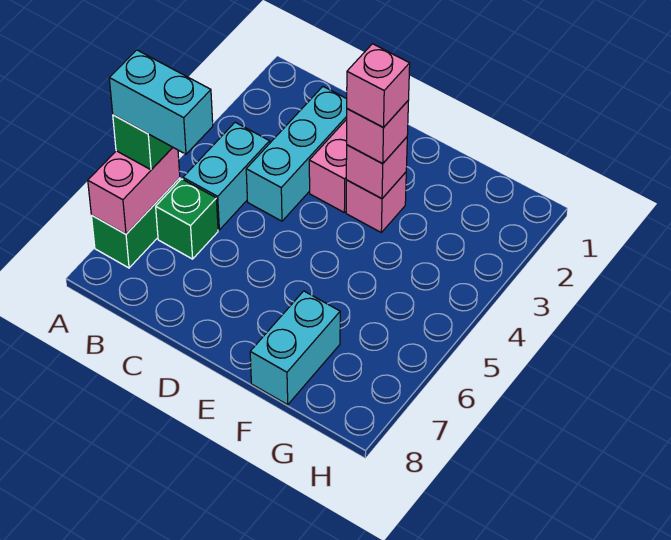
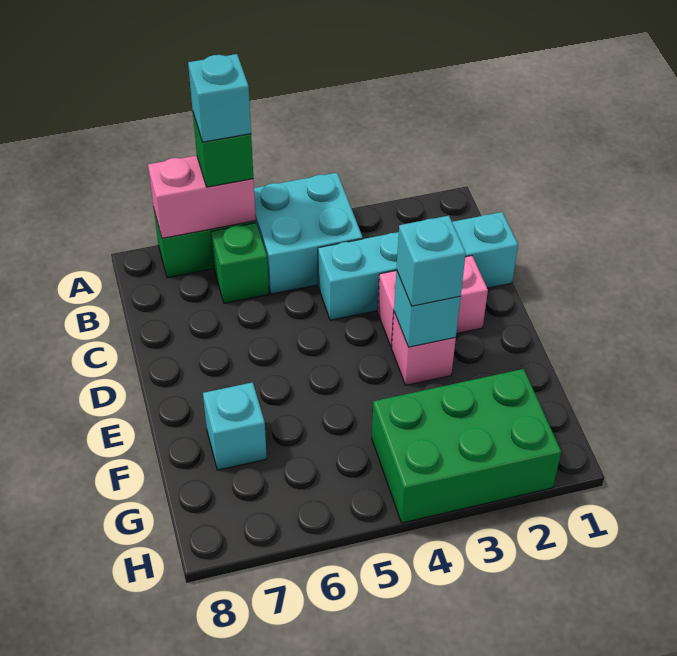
cyan brick A6:B6 level 4 -> cyan brick A6 level 4
cyan brick B4:B5 level 1 -> cyan brick A4:B5 level 1
cyan brick C2:C4 level 1 -> cyan brick C1:C4 level 1
pink brick E3 level 2 -> cyan brick E3 level 2
pink brick E3 level 3 -> cyan brick E3 level 3
pink brick E3 level 4 -> none
cyan brick F7:F8 level 1 -> cyan brick F7 level 1
none -> green brick G2:H4 level 1

